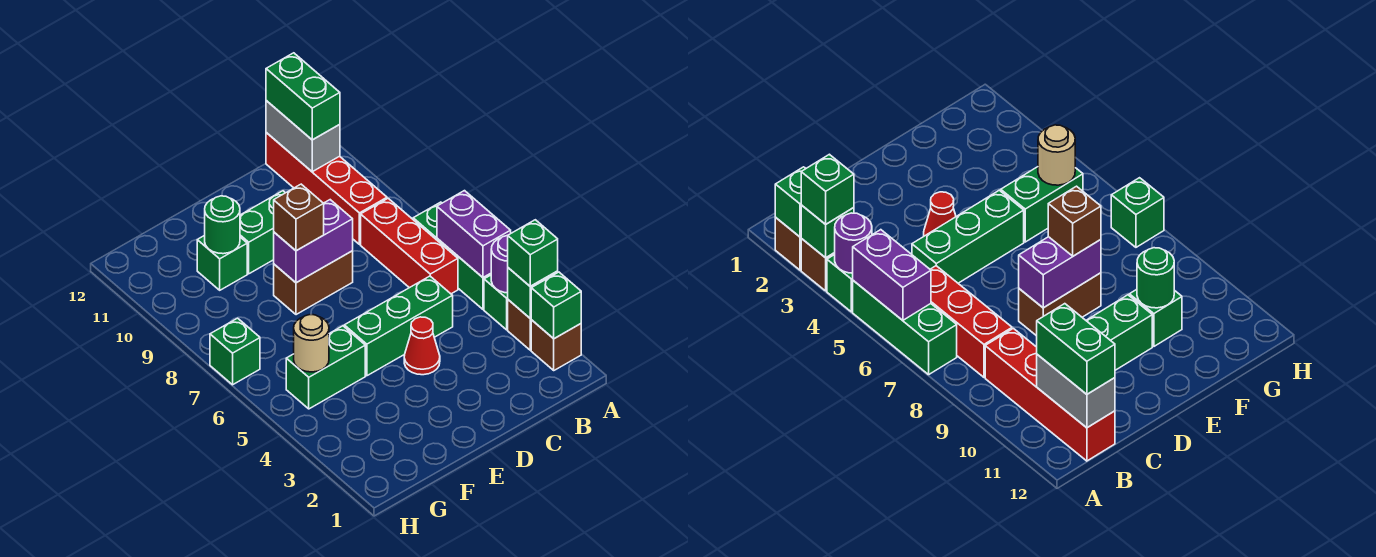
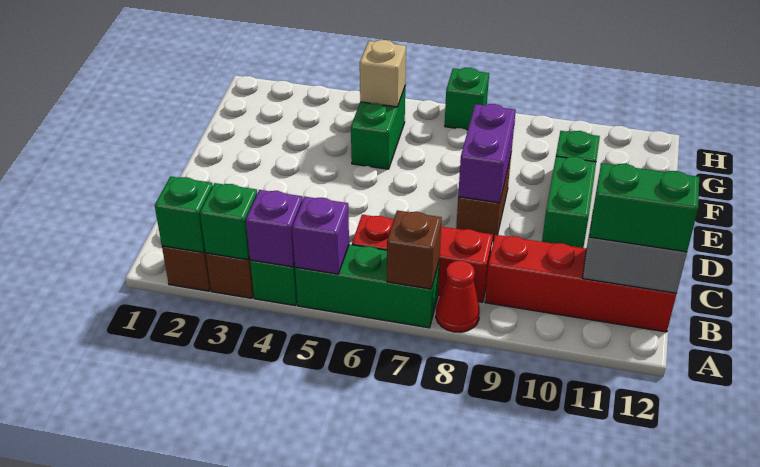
green brick A3 level 3 -> none
purple round brick A4 level 2 -> purple brick A4 level 2
purple brick A5:A6 level 2 -> purple brick A5 level 2
green brick C5:E5 level 1 -> none
red cone D4 level 1 -> red cone A8 level 1
brown brick E8 level 3 -> brown brick A7 level 2
green round brick F10 level 2 -> none
tan round brick G5 level 2 -> tan brick G5 level 2

